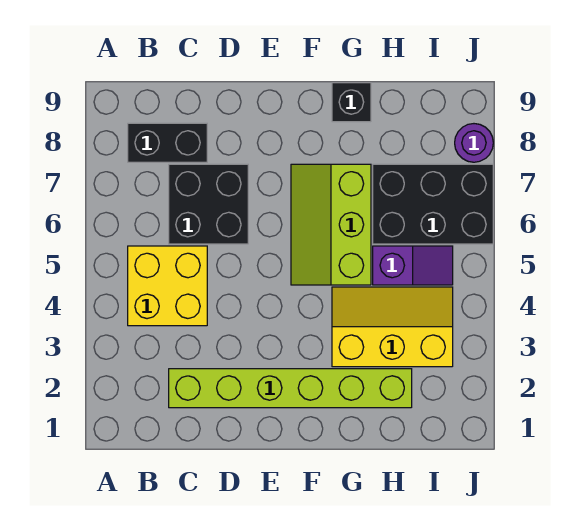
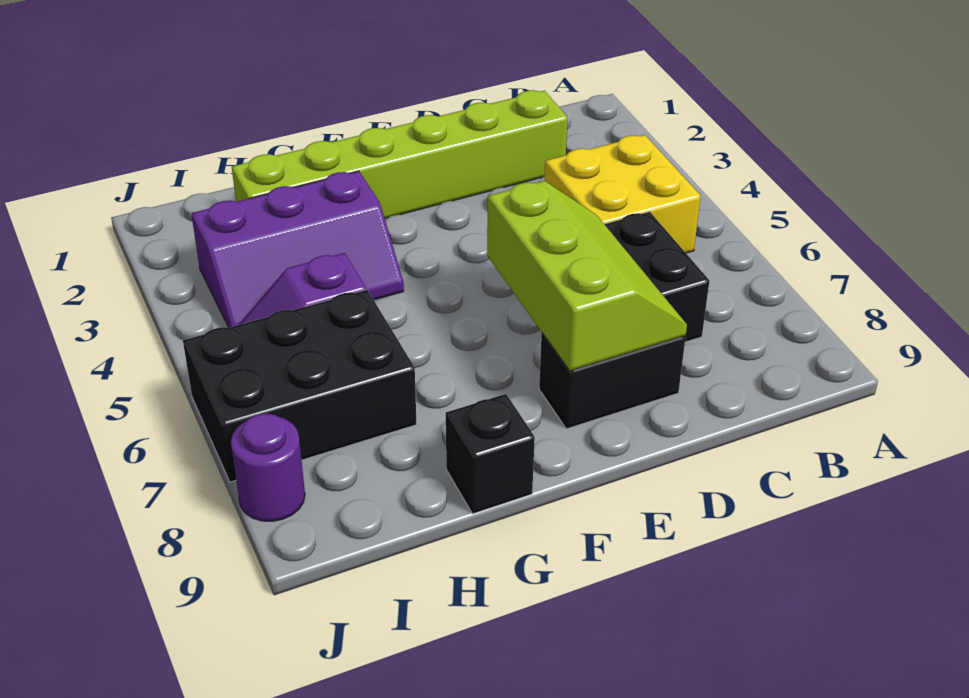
black brick B8:C8 level 1 -> black brick D8:E8 level 1
lime slope F5:G7 level 1 top G -> lime slope D6:E8 level 2 top E
yellow slope G3:I4 level 1 top 3 -> purple slope G3:I4 level 1 top 3

